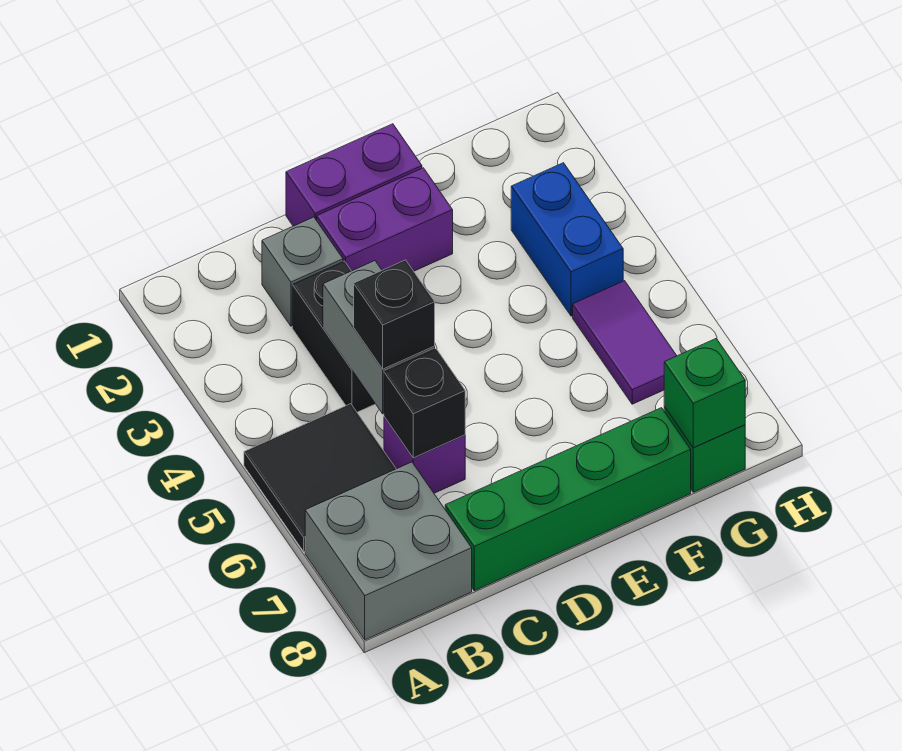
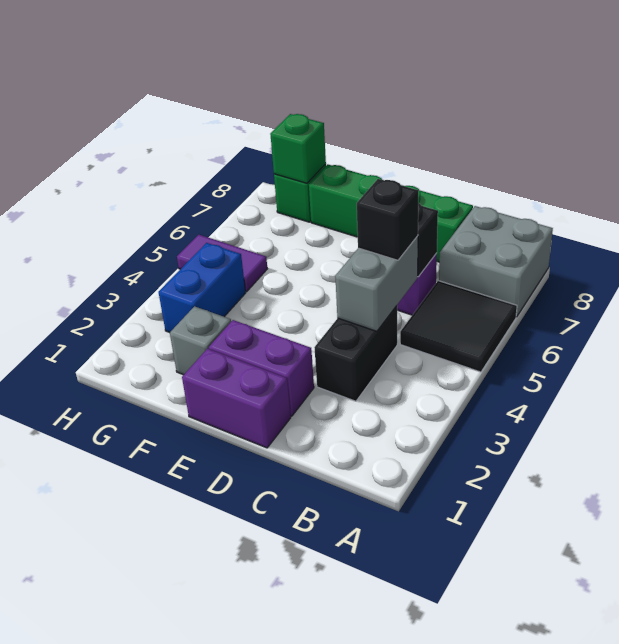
grey brick C2 level 1 -> grey brick F2 level 1
purple tile G5:G6 level 1 -> purple tile G5:H5 level 1

